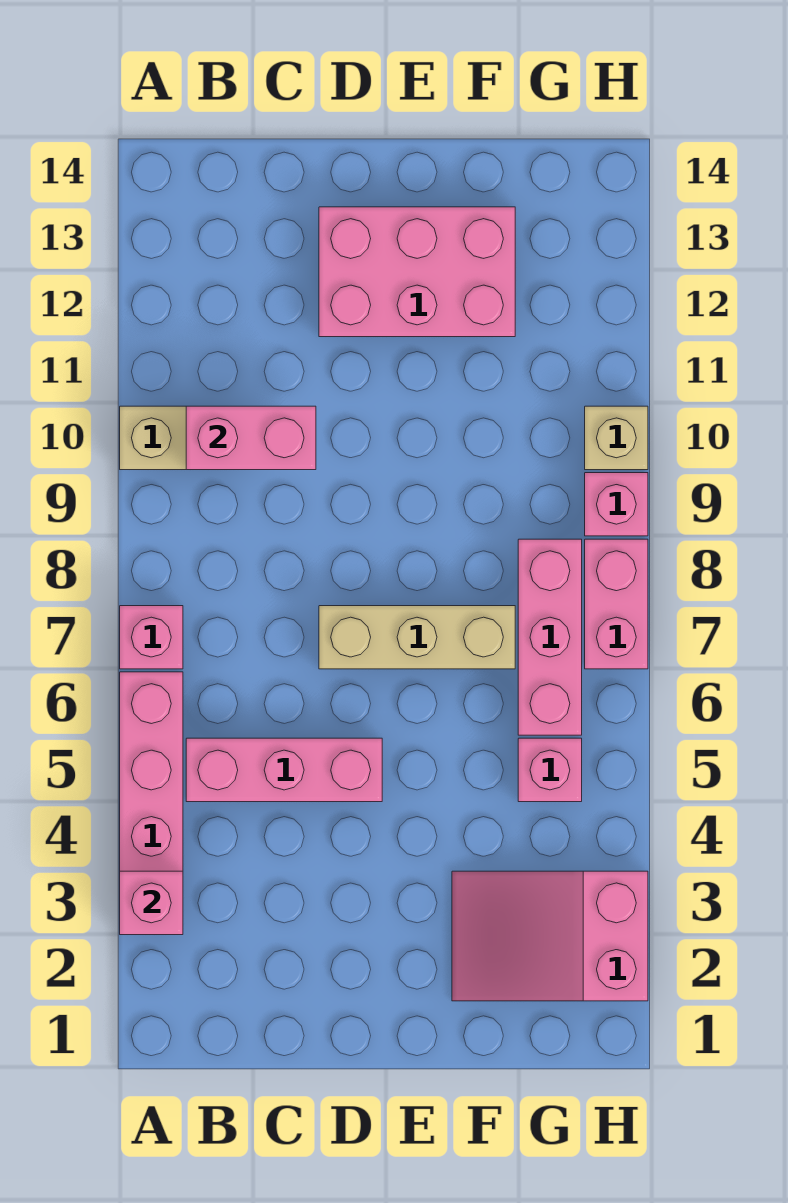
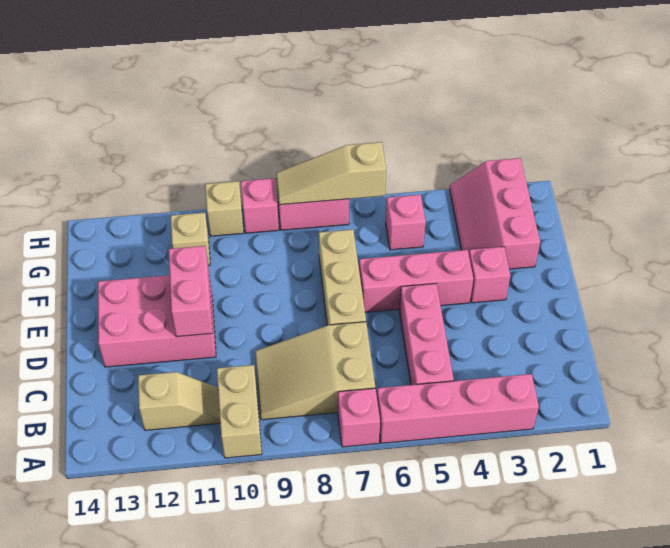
pink brick A3 level 2 -> pink brick E3 level 1
none -> tan slope B7:C9 level 1 top 7
pink brick B10:C10 level 2 -> pink brick D11:E11 level 2
none -> tan slope B11:B12 level 1 top 12
pink brick D12:F13 level 1 -> pink brick D11:E13 level 1
pink slope F2:H3 level 1 top H -> pink slope F2:H3 level 1 top 2
pink brick G6:G8 level 1 -> pink brick E4:E6 level 1
none -> tan brick G11 level 1
none -> tan slope H6:H8 level 2 top 6

